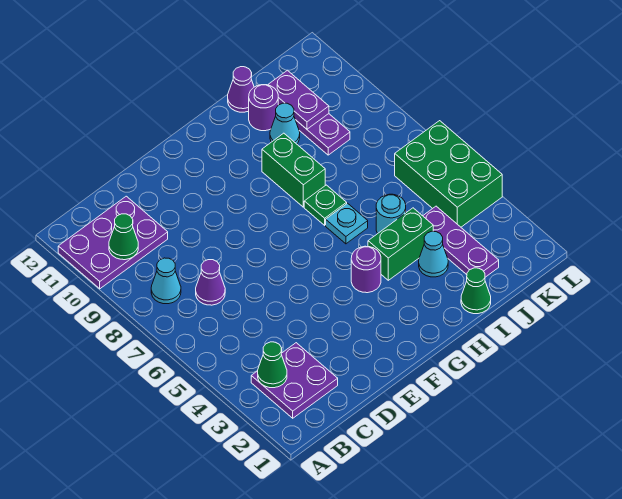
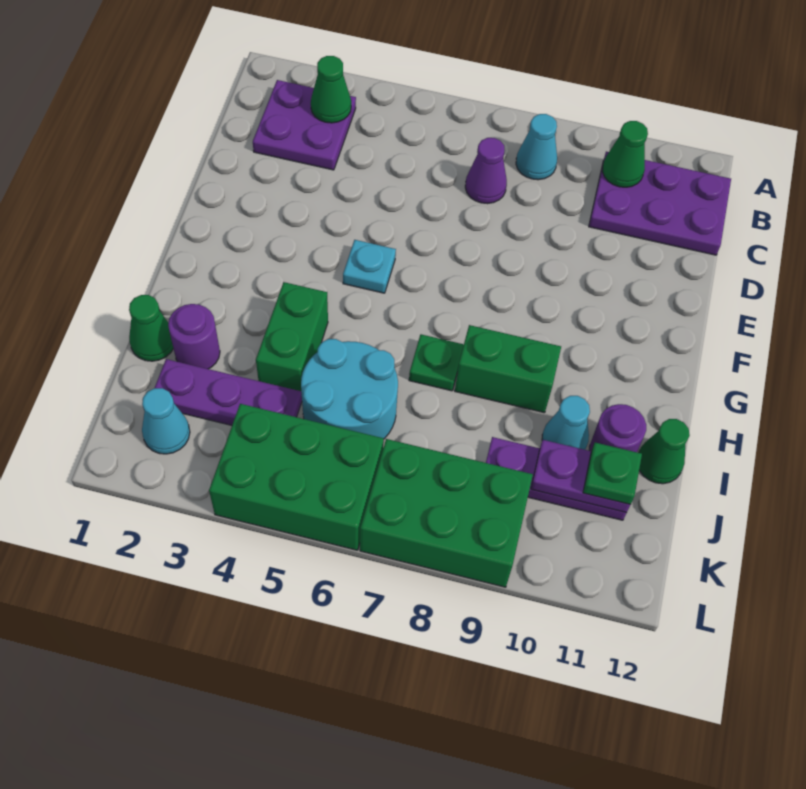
purple plate A10:C11 level 1 -> purple plate B10:C12 level 1
purple round brick G4 level 1 -> purple round brick I2 level 1
cyan plate H6 level 1 -> cyan plate F5 level 1
cyan cone I3 level 1 -> cyan cone K2 level 1
cyan round brick I5 level 1 -> cyan round brick I5:J6 level 1
purple cone I12 level 1 -> green cone I12 level 1
none -> green plate J11 level 3
none -> green brick K7:L9 level 1

